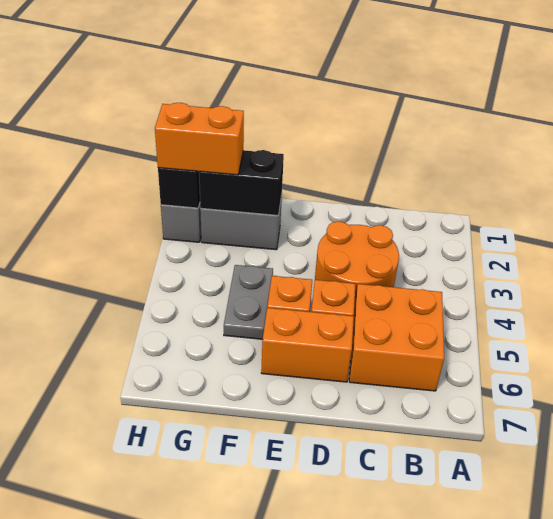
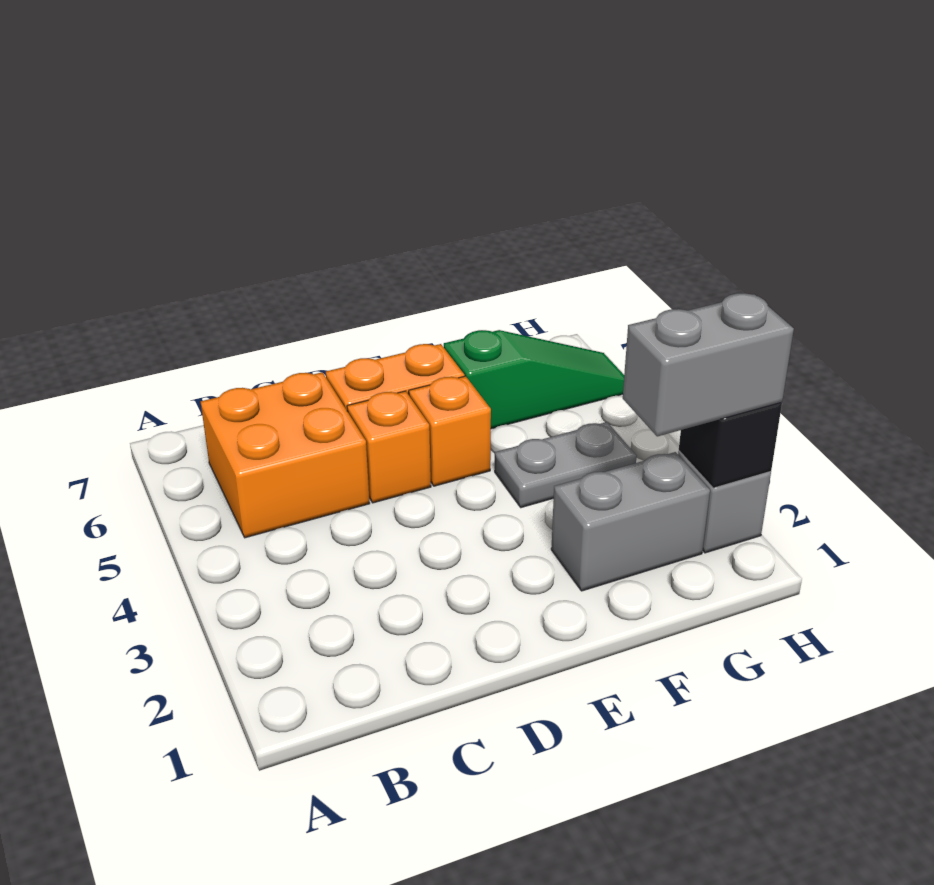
orange round brick C3:D4 level 1 -> none
black brick F2:G2 level 2 -> none
grey plate F4:F5 level 1 -> grey plate F4:G4 level 1
none -> green slope F6:H6 level 1 top F
orange brick G2:H2 level 3 -> grey brick G2:H2 level 3

